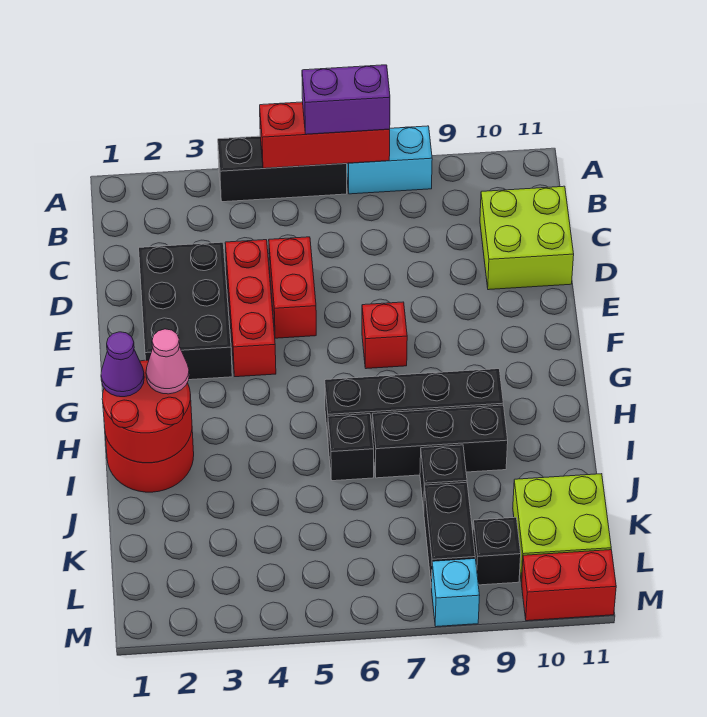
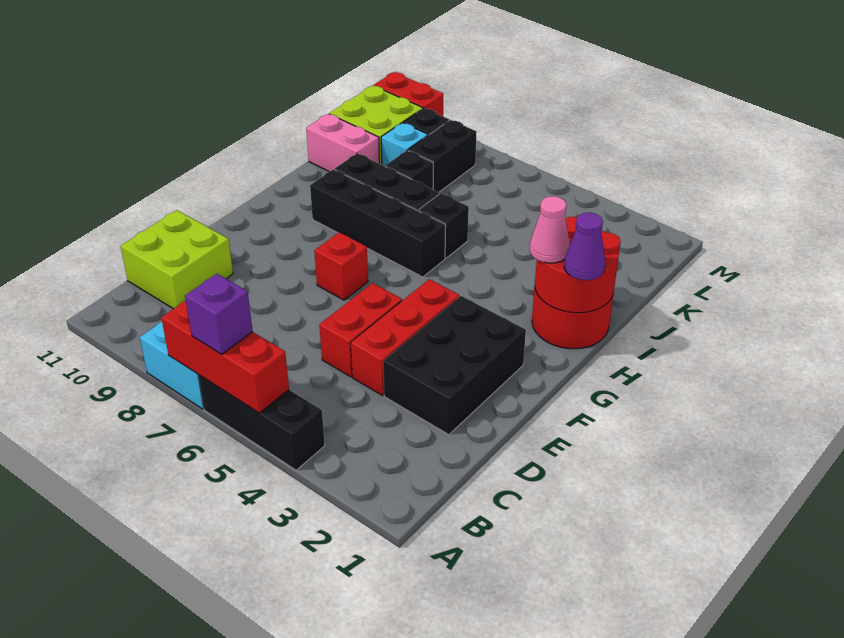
purple brick A6:A7 level 3 -> purple brick A6 level 3
none -> pink brick J10:J11 level 1
cyan brick M8 level 1 -> cyan brick K9 level 1

